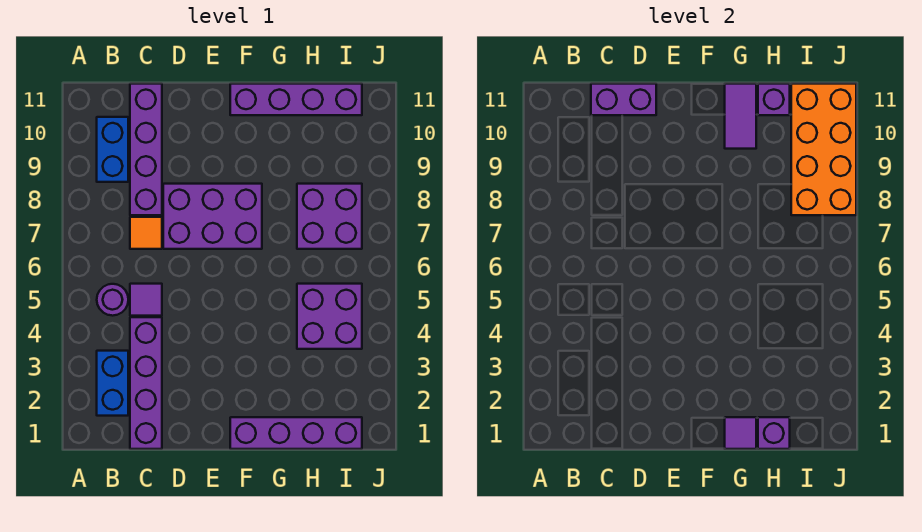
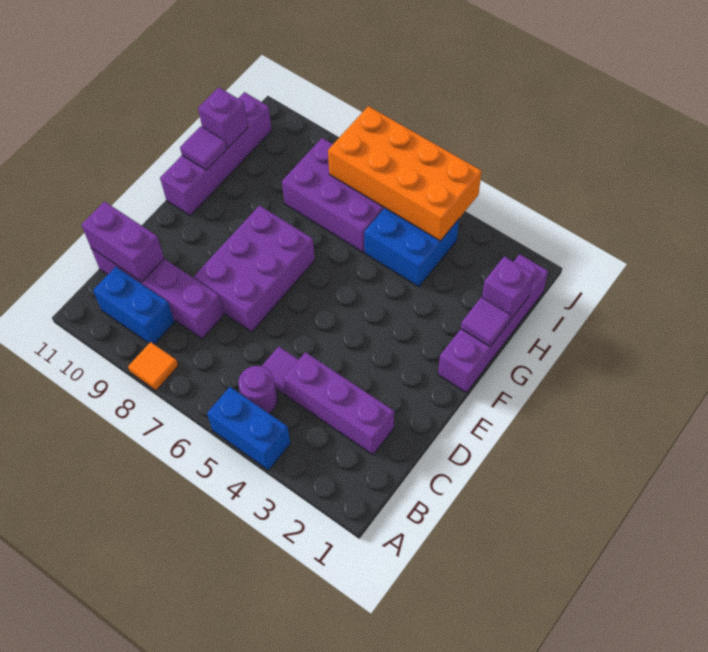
blue brick B2:B3 level 1 -> blue brick A4:A5 level 1
purple brick C1:C4 level 1 -> purple brick C2:C4 level 1
orange tile C7 level 1 -> orange tile A8 level 1
purple brick C11:D11 level 2 -> purple brick C10:C11 level 2
purple tile G10:G11 level 2 -> purple tile G11 level 2
purple brick H4:I5 level 1 -> blue brick H4:I5 level 1
purple brick H7:I8 level 1 -> purple brick H6:I8 level 1
orange brick I8:J11 level 2 -> orange brick I4:J7 level 2

